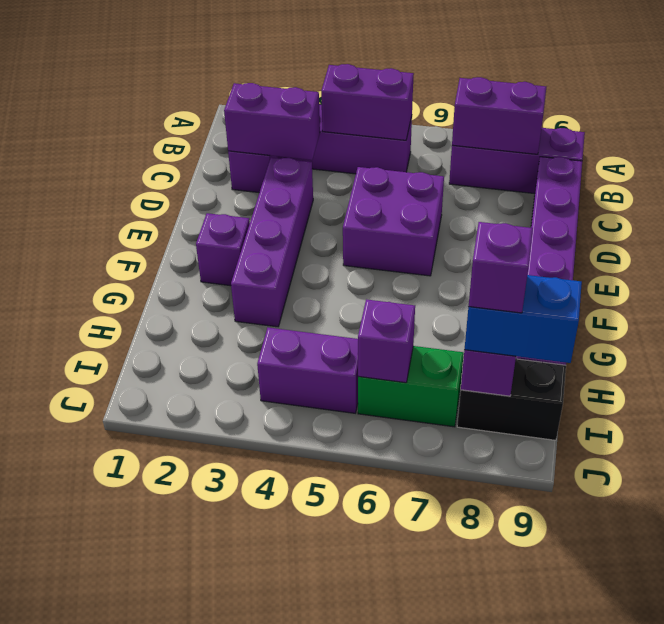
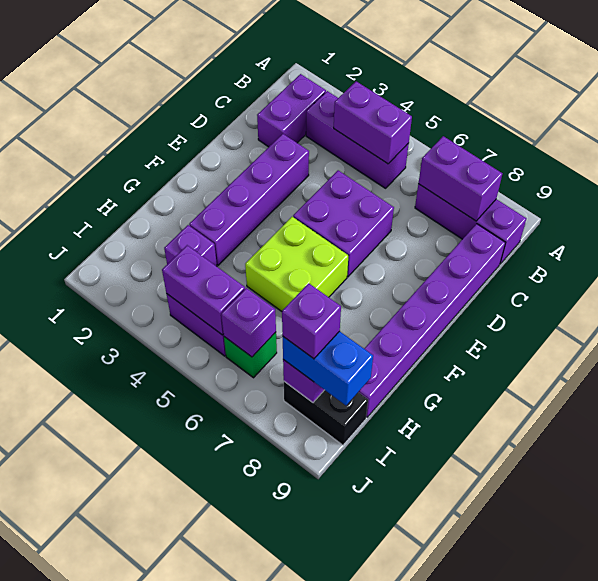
purple brick C2:C3 level 2 -> purple brick I4:I5 level 2
purple brick F2 level 1 -> purple brick H3 level 1
none -> lime brick F5:G6 level 1
green brick I6:I7 level 1 -> green brick I6 level 1

